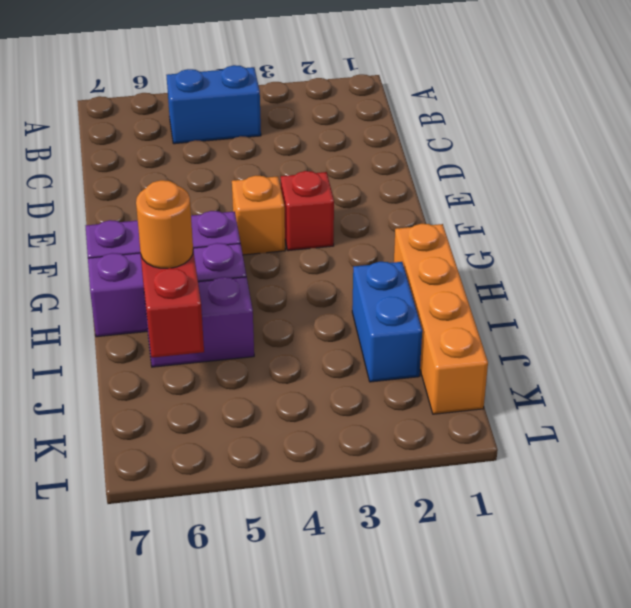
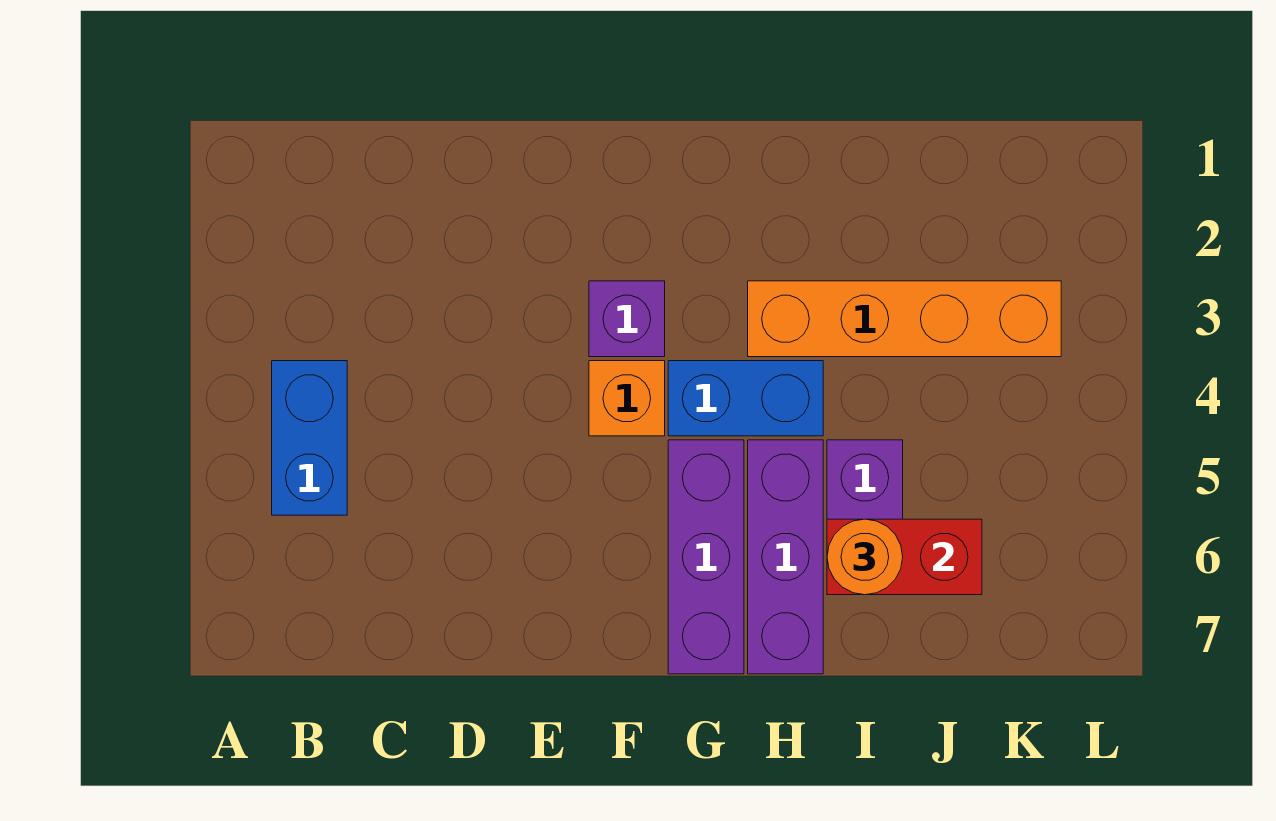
red brick F3 level 1 -> purple brick F3 level 1
orange brick H1:K1 level 1 -> orange brick H3:K3 level 1
blue brick I2:J2 level 1 -> blue brick G4:H4 level 1

